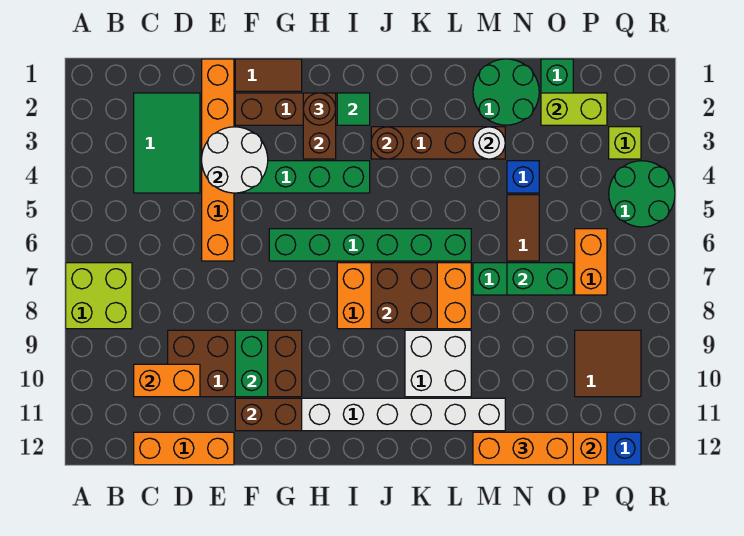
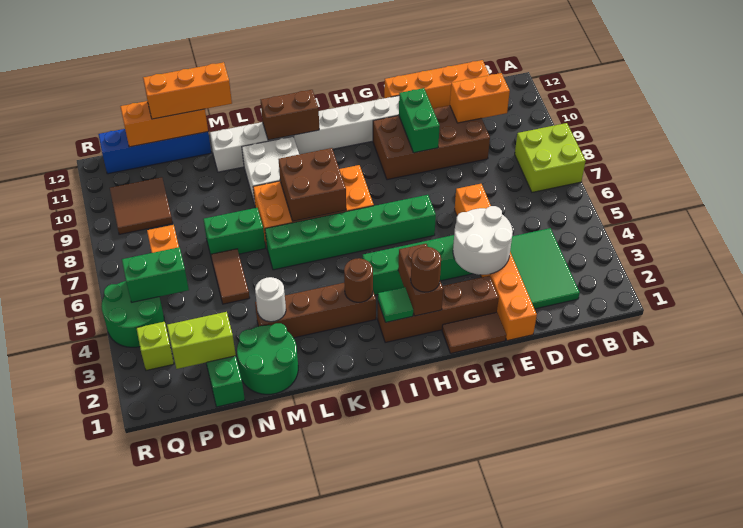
orange brick C12:E12 level 1 -> orange brick C12:F12 level 1
brown brick F11:G11 level 2 -> brown brick J11:K11 level 2
blue brick N4 level 1 -> none
green brick N7:O7 level 2 -> green brick P5:Q5 level 2

